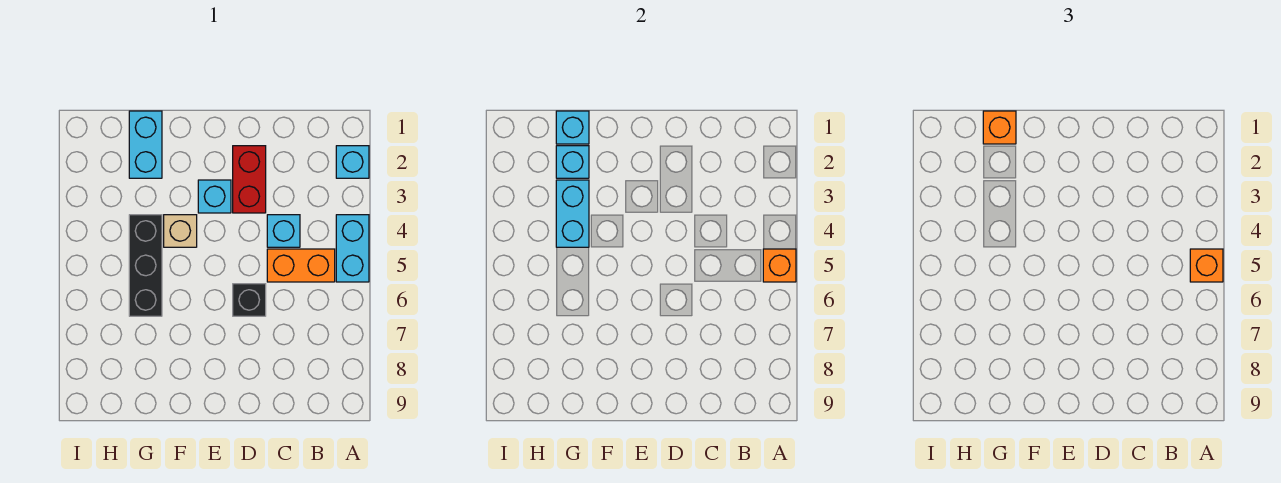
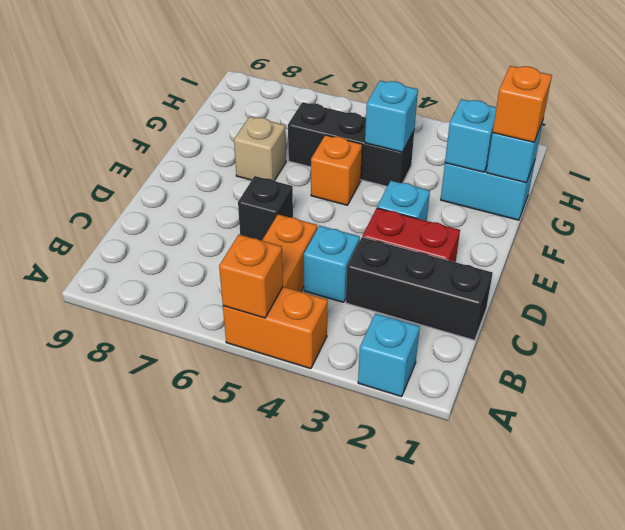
cyan brick A4:A5 level 1 -> orange brick A4:A5 level 1
orange brick A5 level 3 -> orange brick F5 level 1
none -> black brick C1:C3 level 1
tan brick F4 level 1 -> tan brick F7 level 1
cyan brick G3:G4 level 2 -> cyan brick G4 level 2

